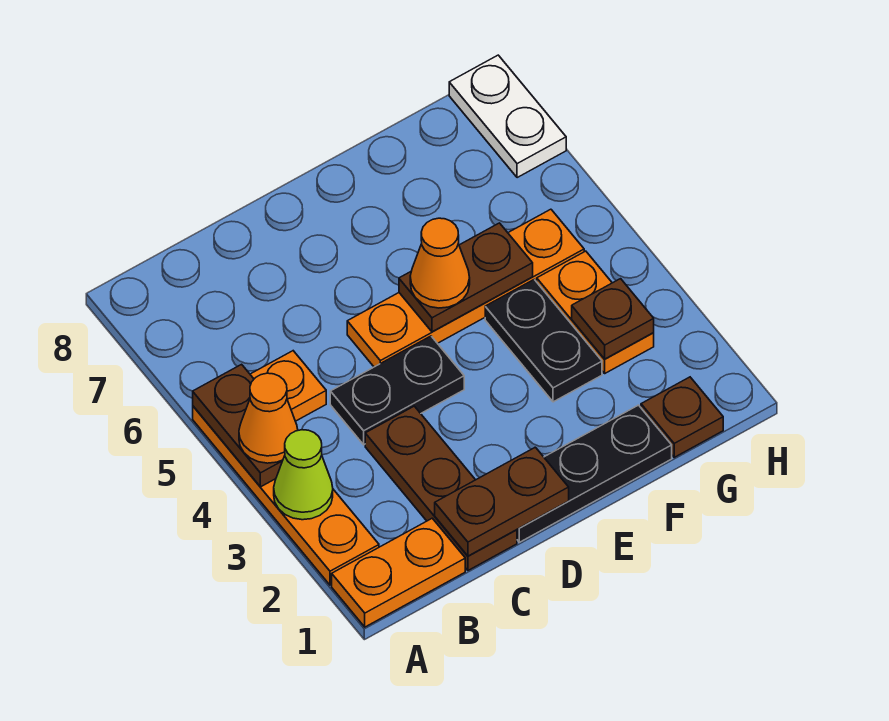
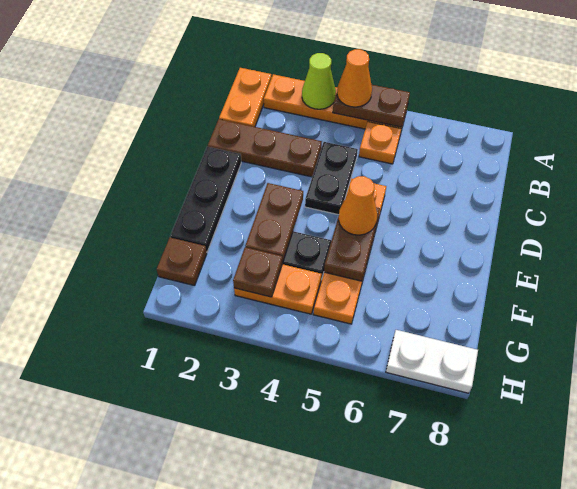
brown plate C1:D1 level 2 -> brown plate E3:F3 level 2

